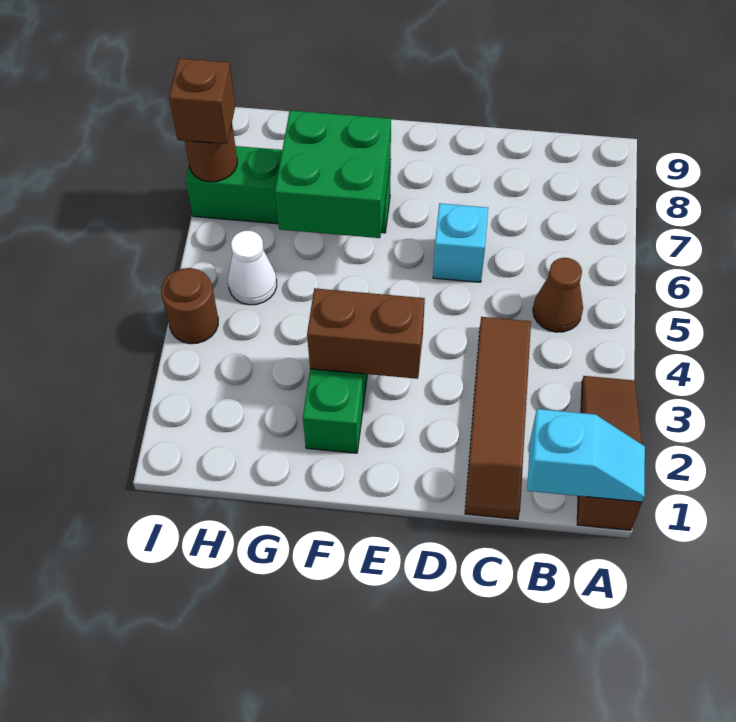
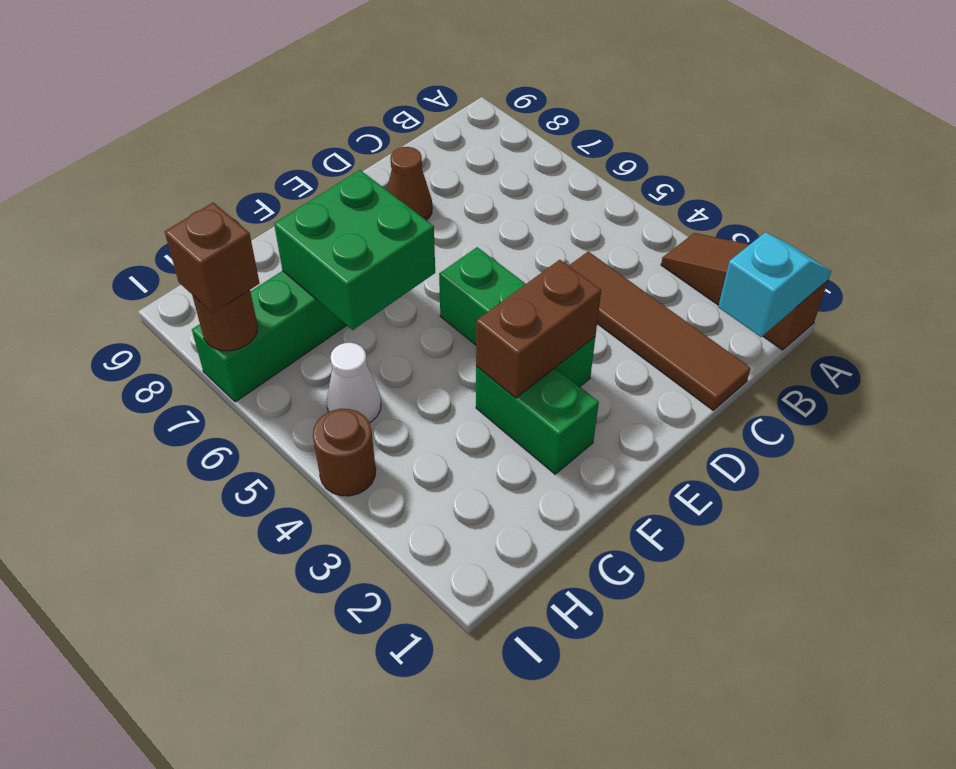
brown cone B5 level 1 -> brown cone D8 level 1
cyan brick D6 level 1 -> none
none -> green brick E3:E5 level 1

